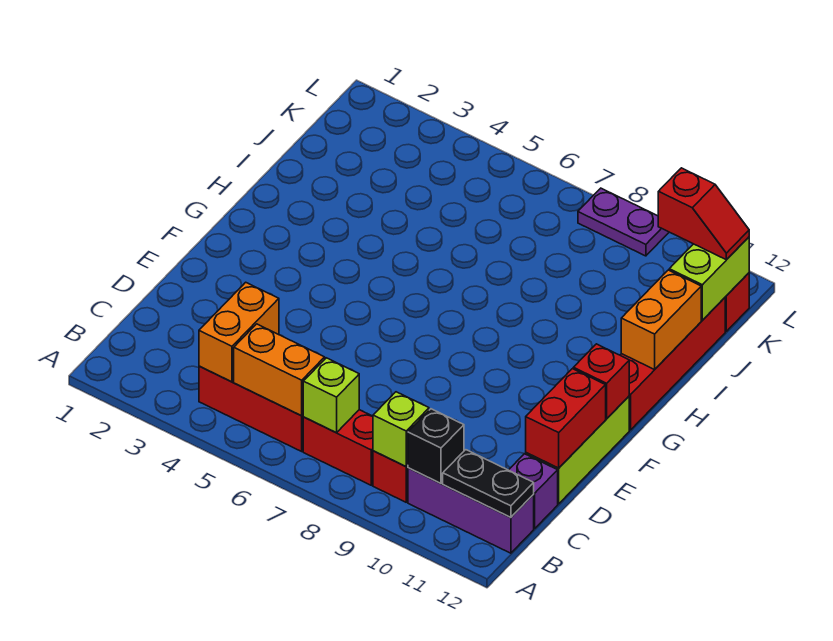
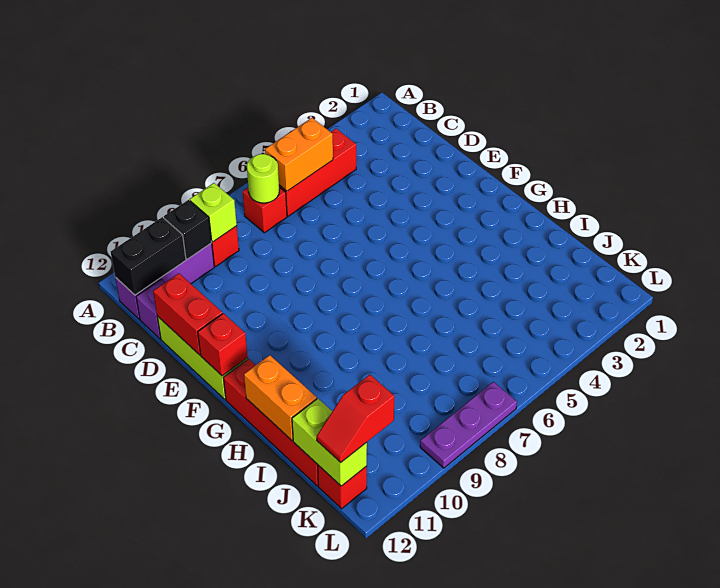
orange brick B4:C4 level 2 -> none
red brick B7:B8 level 1 -> red brick B7 level 1
lime brick B7 level 2 -> lime round brick B7 level 2
black plate B11:B12 level 2 -> black brick B11:B12 level 2
purple plate L8:L9 level 1 -> purple plate L7:L9 level 1

